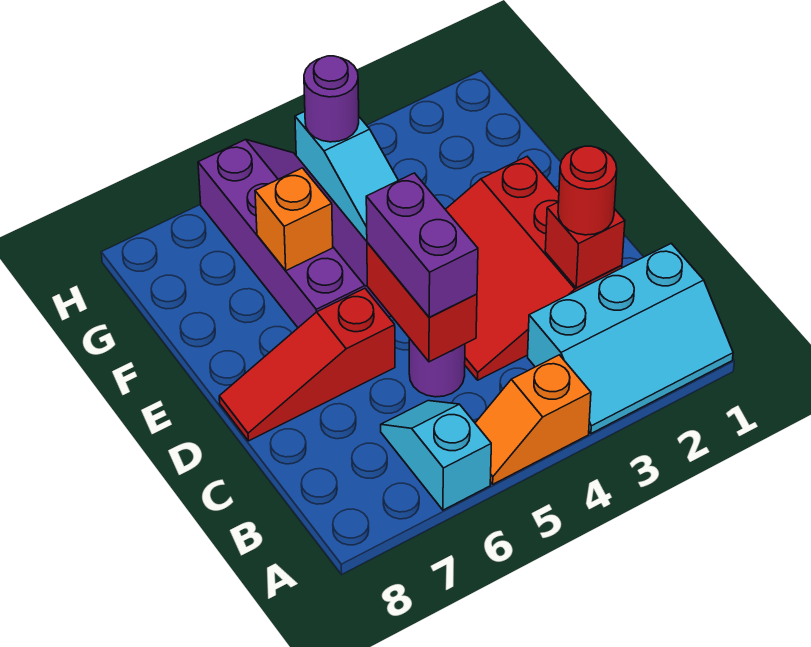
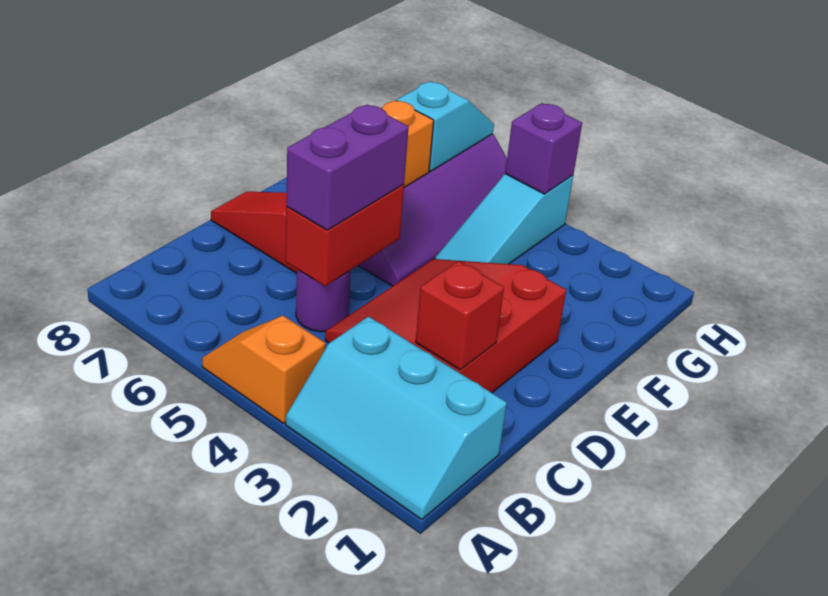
cyan slope A6:B6 level 1 top A -> cyan slope G6:H6 level 2 top G
red round brick C2 level 3 -> none
purple round brick H4 level 2 -> purple brick H4 level 2

